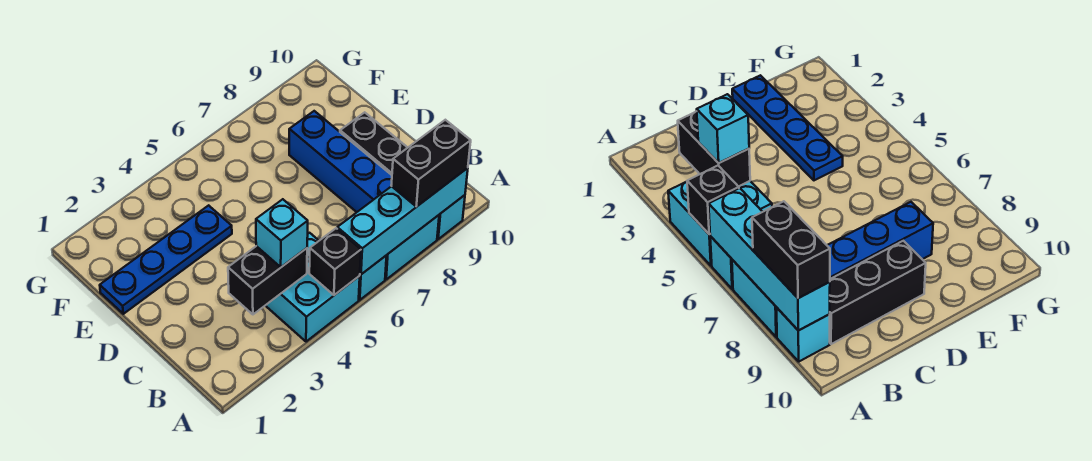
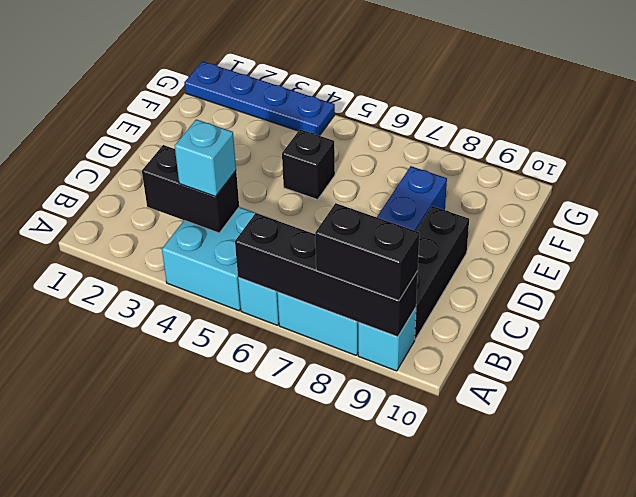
black brick A5 level 2 -> black brick E5 level 1
cyan brick A6:A9 level 2 -> black brick A6:A9 level 2
blue plate E1:E4 level 1 -> blue plate G1:G4 level 1

